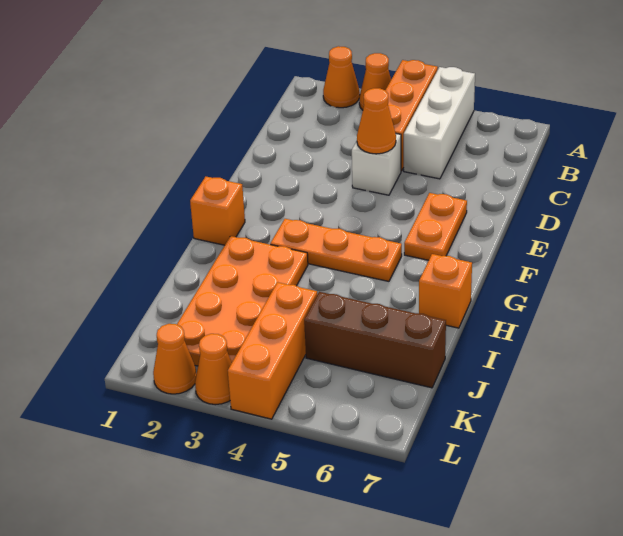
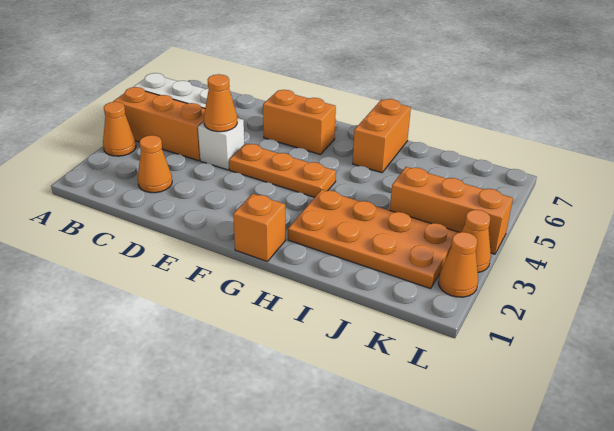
orange cone A2 level 1 -> orange cone C2 level 1
orange plate E6:F6 level 1 -> orange brick E6:F6 level 1
orange plate G3:G5 level 1 -> orange plate E4:G4 level 1
orange brick H7 level 1 -> orange brick H6:H7 level 1
brown brick J5:J7 level 1 -> none

